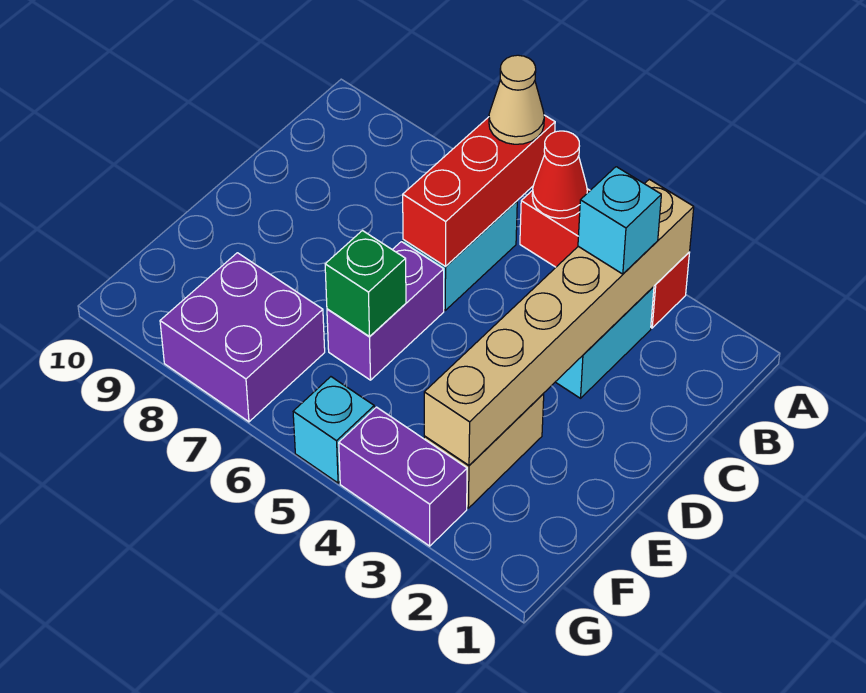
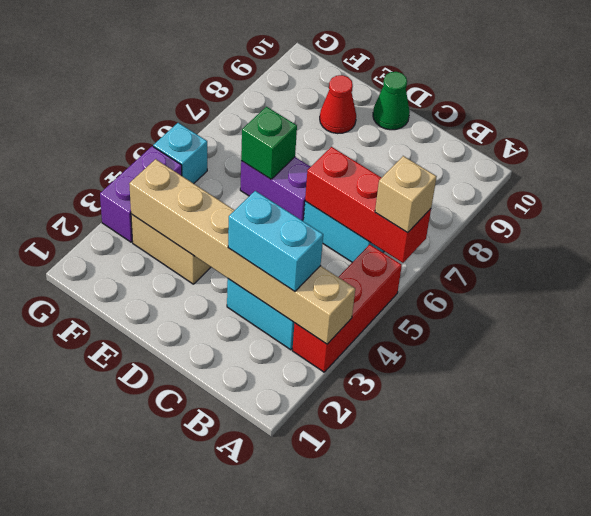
red cone A5 level 2 -> red cone E9 level 1
tan cone A6 level 3 -> tan brick A6 level 3
cyan brick B3 level 3 -> cyan brick B3:C3 level 3
none -> green cone D10 level 1
purple brick F7:G8 level 1 -> none

